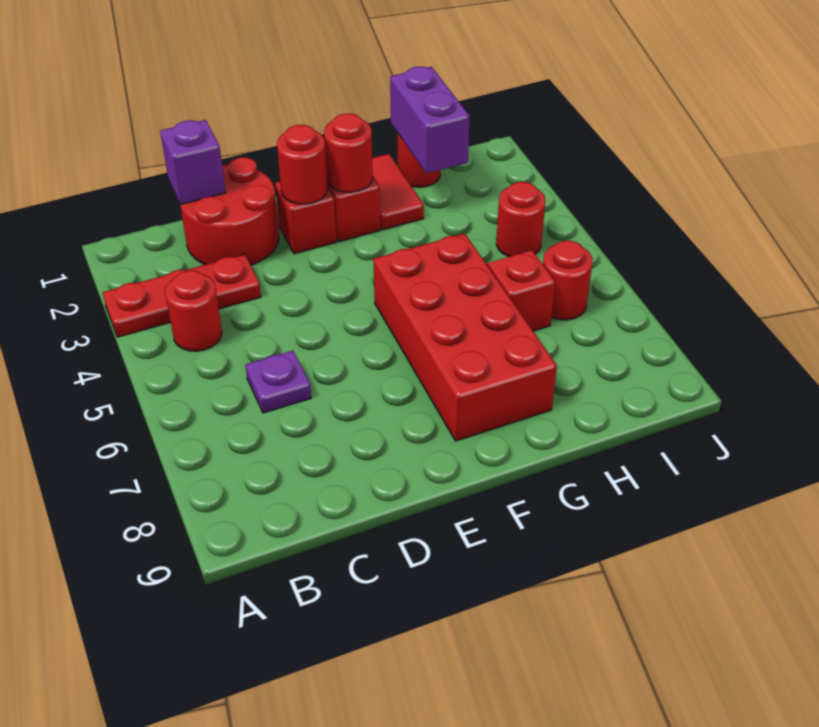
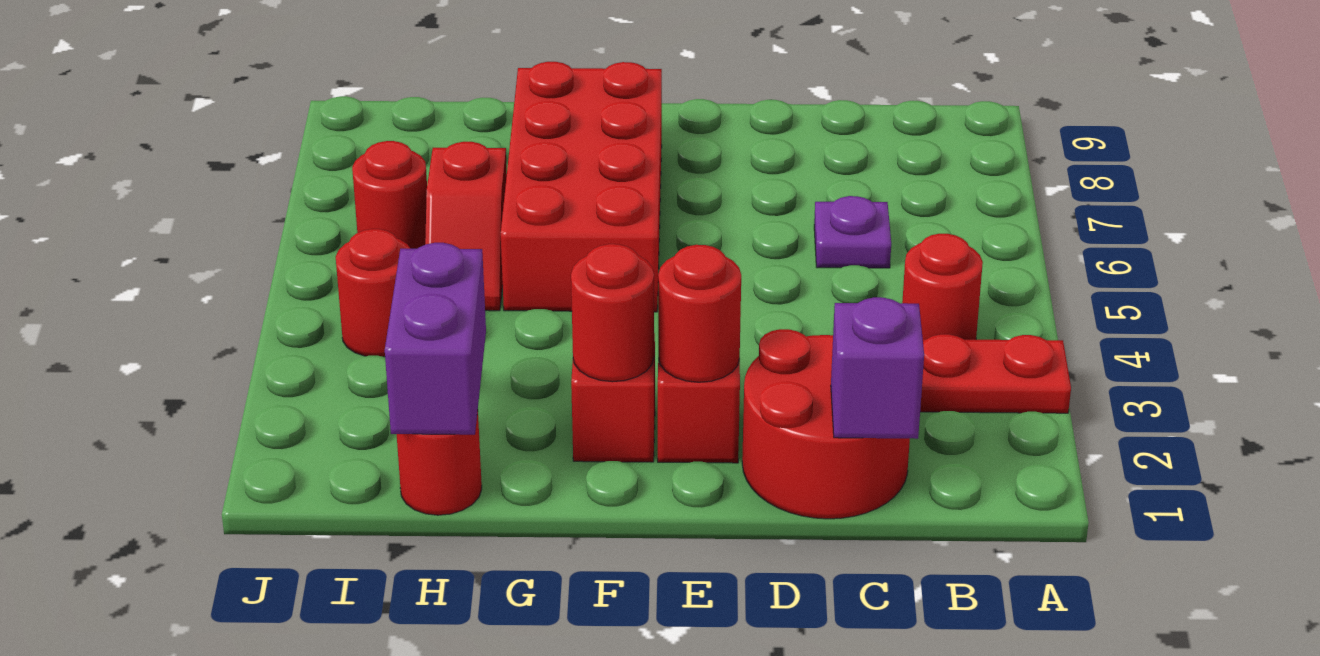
red tile G1:G2 level 1 -> none

